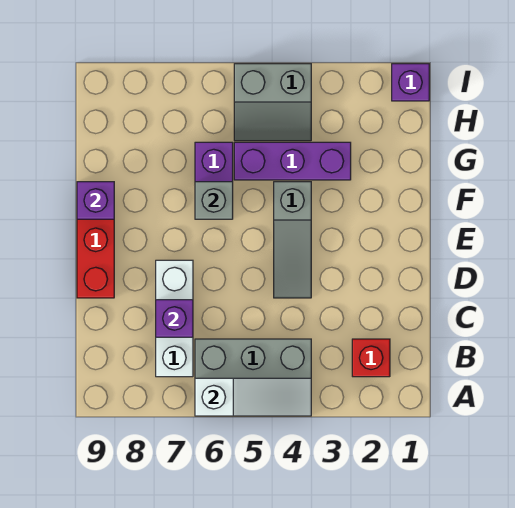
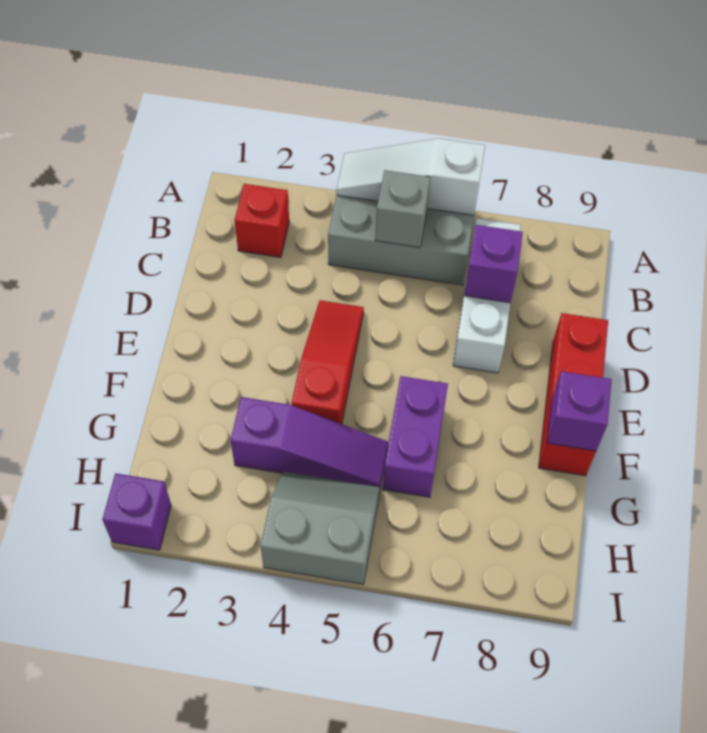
grey slope D4:F4 level 1 top F -> red slope D4:F4 level 1 top F
grey brick F6 level 2 -> grey brick B5 level 2
purple brick G3:G5 level 1 -> purple slope G3:G5 level 1 top 3

